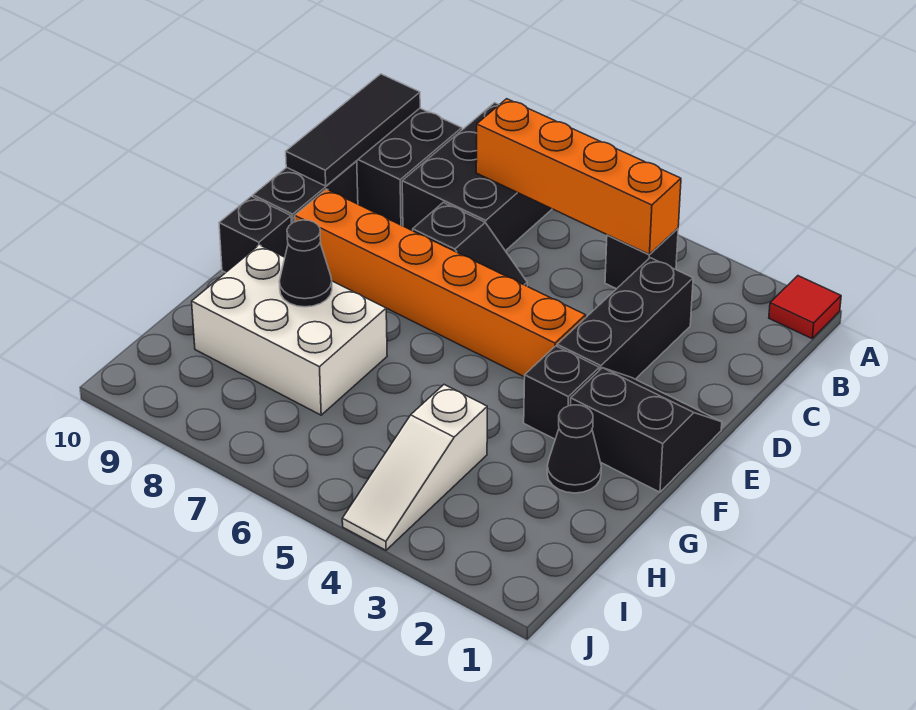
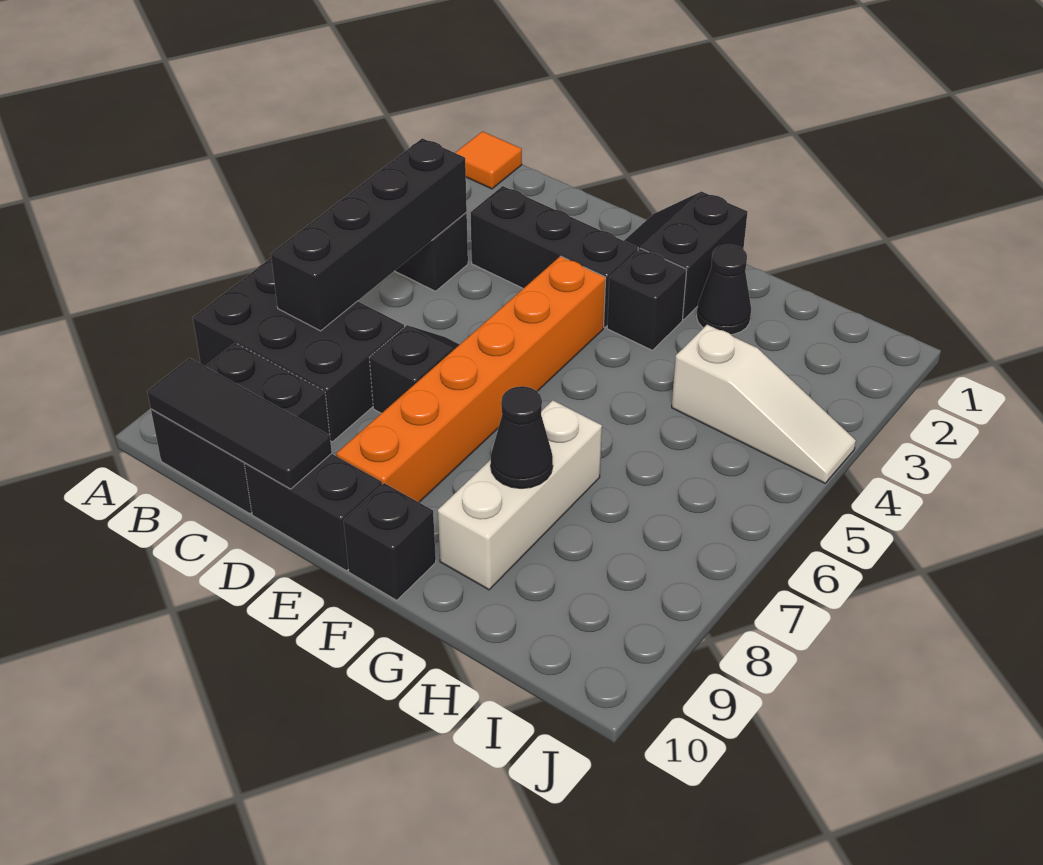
red tile A1 level 1 -> orange tile A1 level 1
orange brick B4:B7 level 2 -> black brick B4:B7 level 2
white brick G7:H9 level 1 -> white brick G7:G9 level 1

